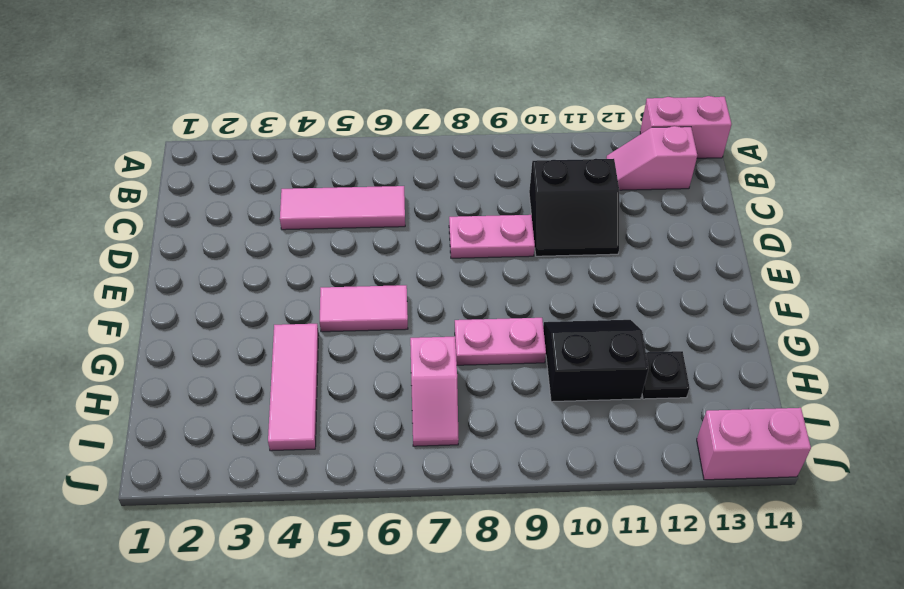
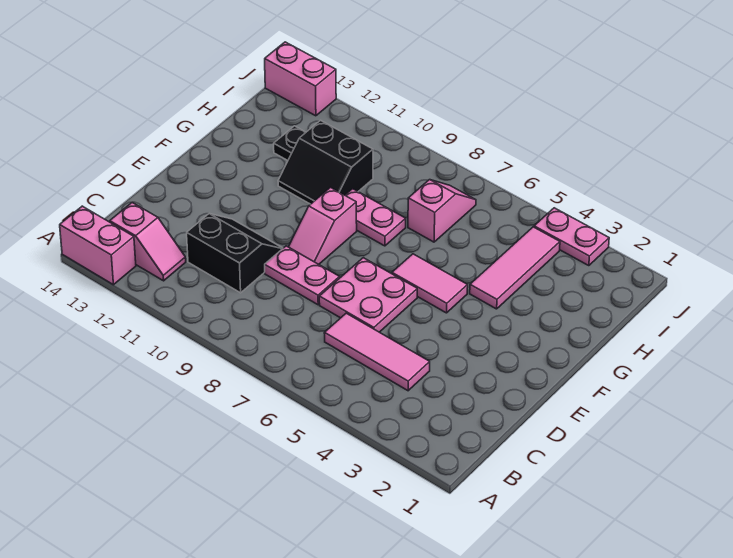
none -> pink plate D6:E7 level 1
none -> pink slope E9:F9 level 1 top F
none -> pink plate J3:J4 level 1

